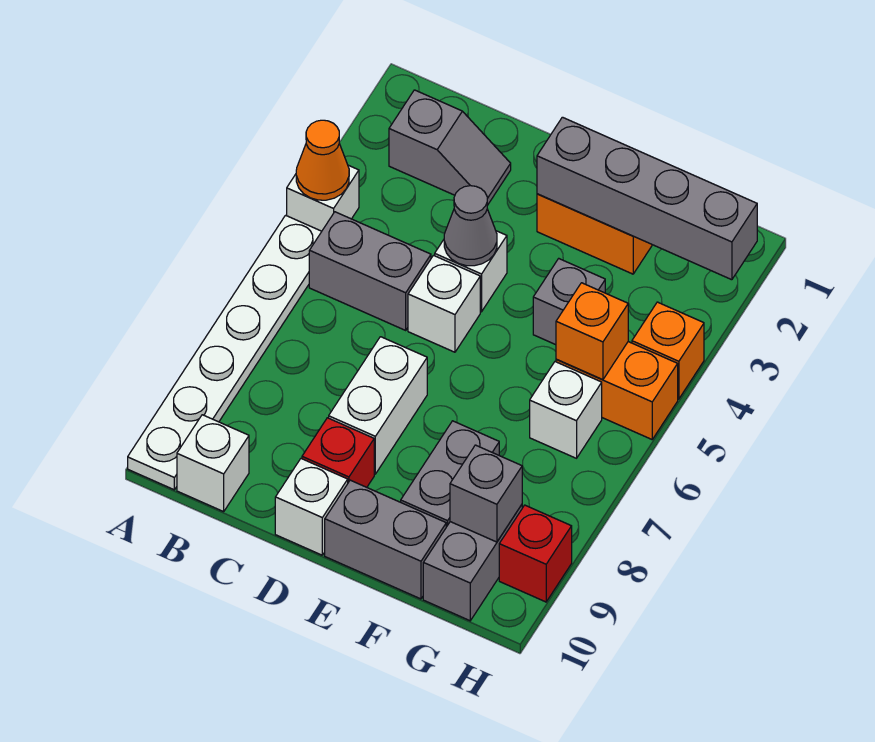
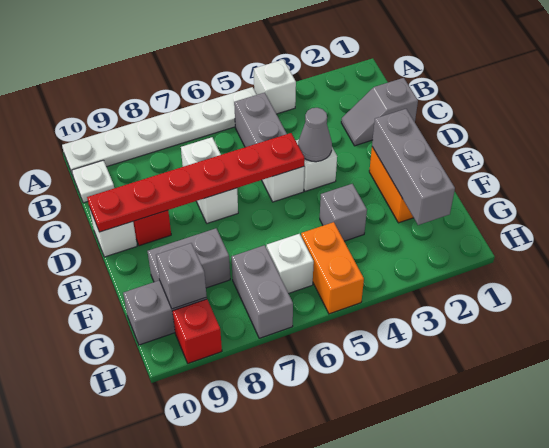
orange cone A4 level 2 -> none
grey slope B2:C2 level 1 top B -> grey slope C1:C2 level 1 top 1
white brick B10 level 1 -> white plate B10 level 1
none -> red plate D5:D10 level 2
white brick D7:D8 level 1 -> white brick C7:D7 level 1
grey brick E2:H2 level 2 -> grey brick E2:G2 level 2
grey brick E10:F10 level 1 -> grey brick G7:H7 level 1
orange brick G5 level 2 -> none
orange brick H4 level 1 -> none

